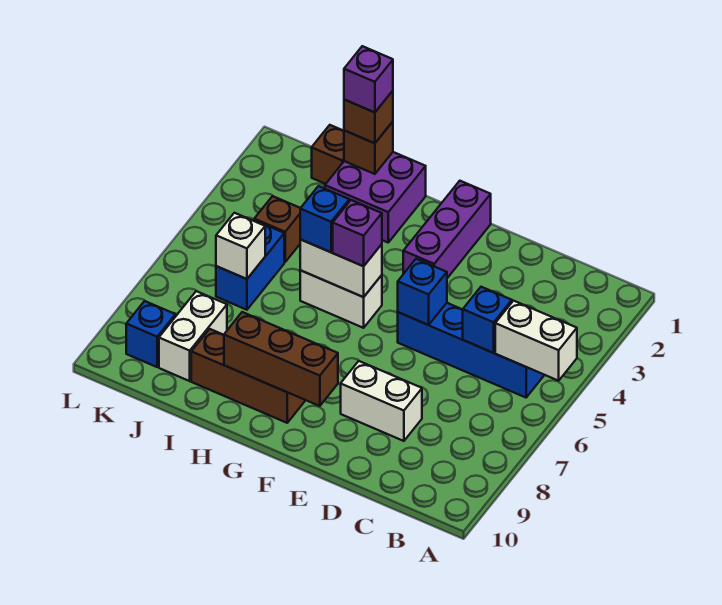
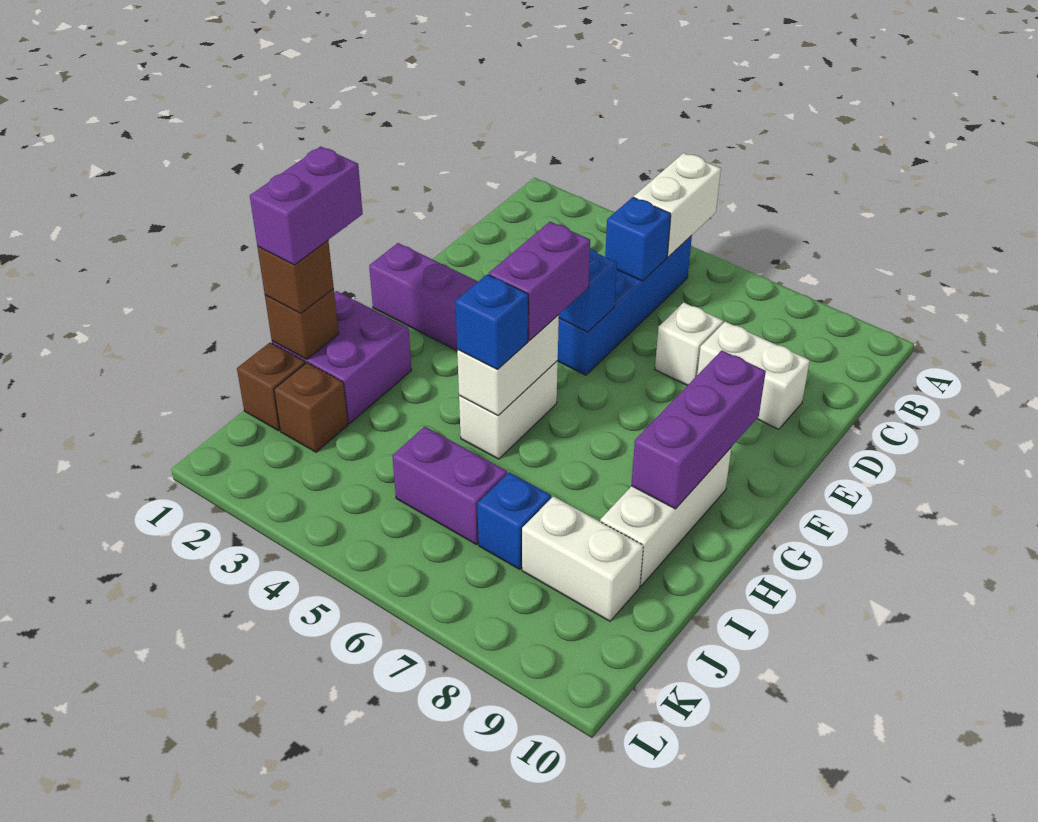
white brick D8:E8 level 1 -> white brick D8:D9 level 1
brown brick F9:H9 level 2 -> purple brick F9:H9 level 2
purple brick G5 level 3 -> purple brick F5:G5 level 3
brown brick G9:I9 level 1 -> white brick G9:I9 level 1
purple brick I1 level 4 -> purple brick H1:I1 level 4
brown brick J4 level 1 -> brown brick J2 level 1
blue brick J5:J6 level 1 -> purple brick J5:J6 level 1
white brick J6 level 2 -> white brick D7 level 1
blue brick K9 level 1 -> blue brick J7 level 1

